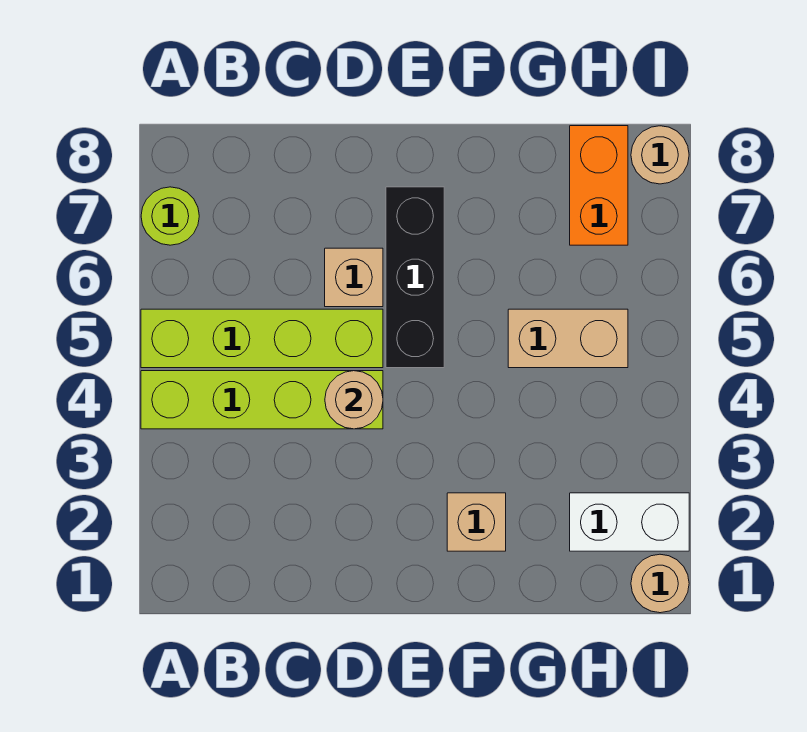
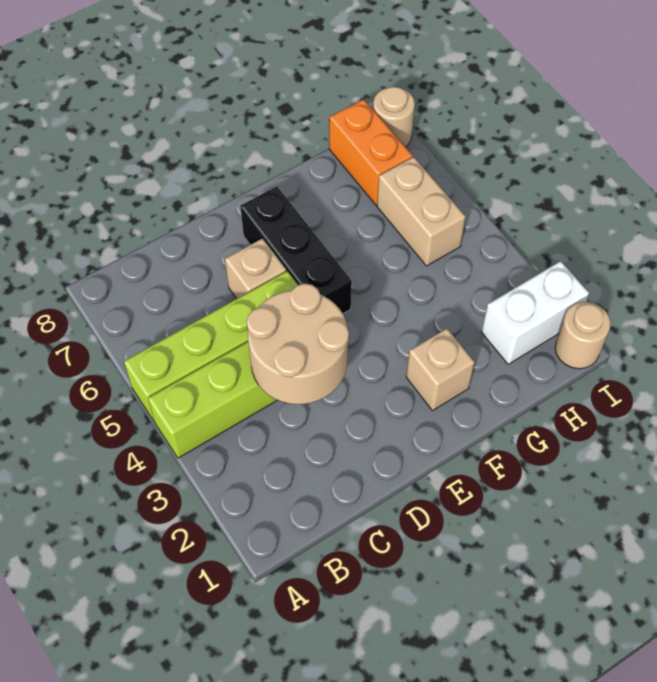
lime round brick A7 level 1 -> none
tan round brick D4 level 2 -> tan round brick C3:D4 level 2
tan brick G5:H5 level 1 -> tan brick H5:H6 level 1

